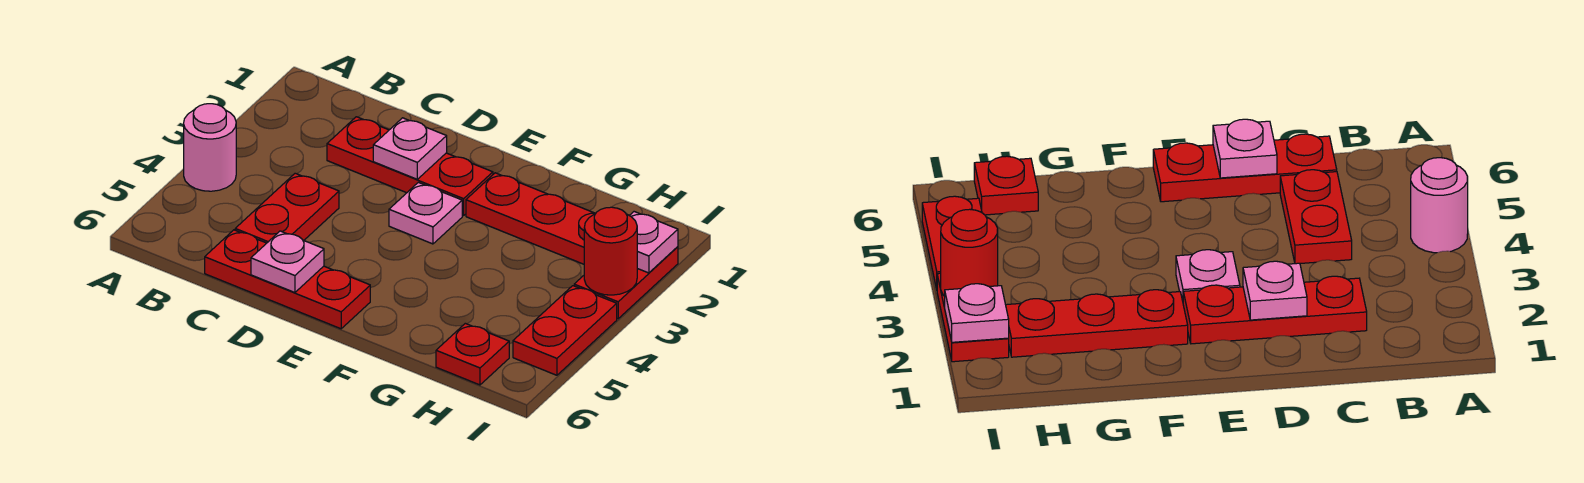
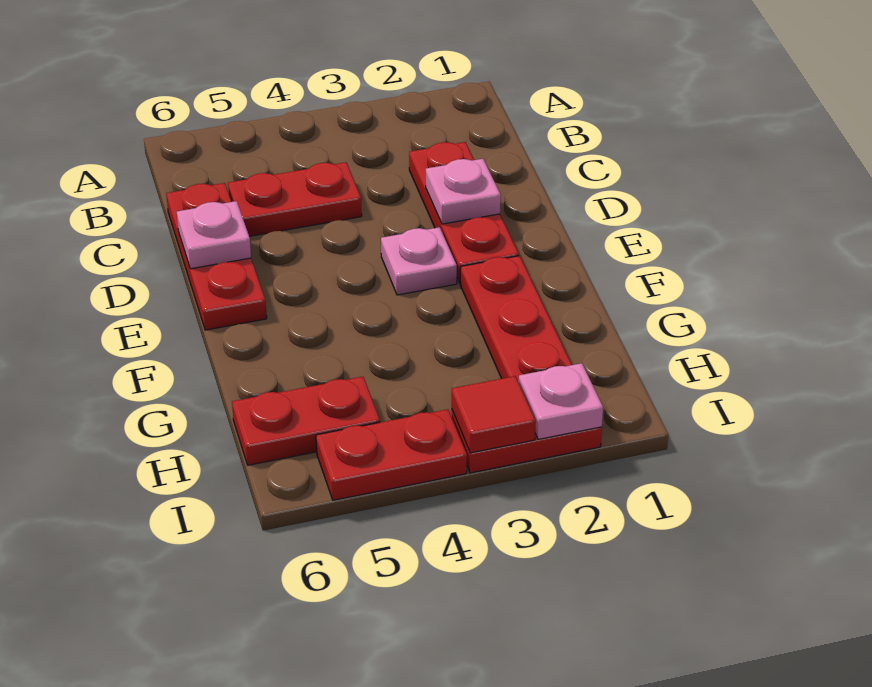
pink round brick A4 level 1 -> none
red plate H6 level 1 -> red plate H5:H6 level 1
red round brick I3 level 2 -> red tile I3 level 2

